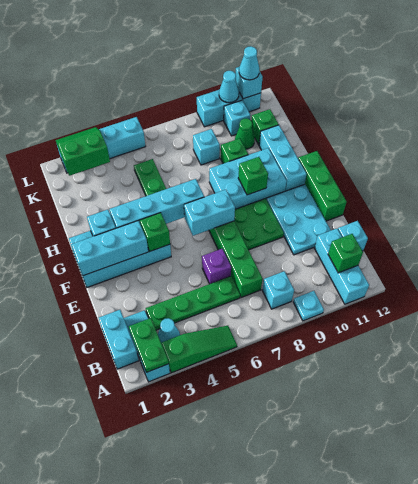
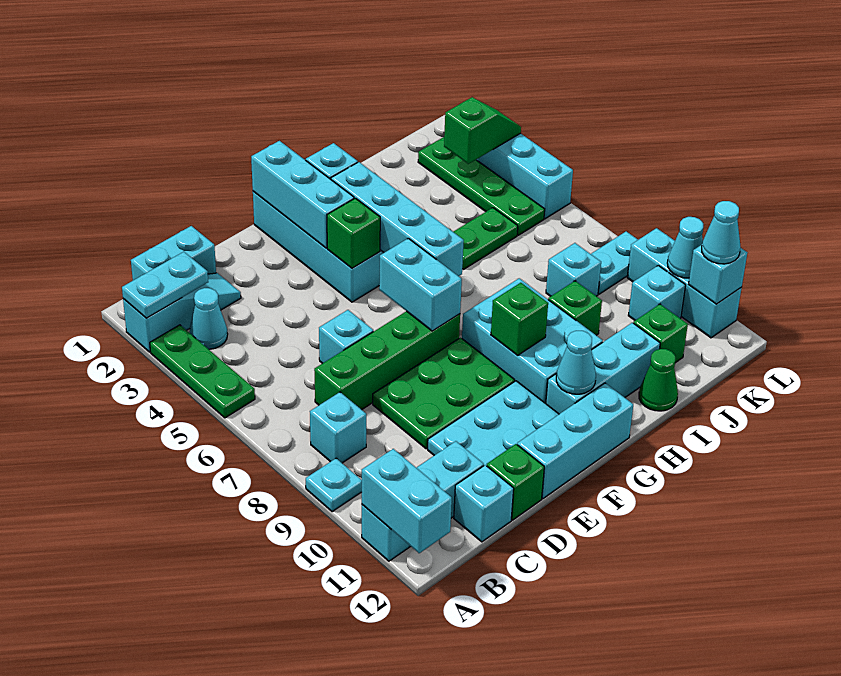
green plate A2:B2 level 2 -> cyan plate A2:B2 level 2
green slope A3:A5 level 1 top 3 -> green plate A3:A5 level 1
none -> cyan brick A11:A12 level 2
green brick B11 level 2 -> green brick D12 level 1
green plate C3:C6 level 1 -> green plate K2:K5 level 1
purple brick D6 level 1 -> cyan brick D6 level 1
green plate E8:F9 level 1 -> green plate D8:F9 level 1
green brick E12:G12 level 1 -> cyan brick E12:G12 level 1
none -> cyan cone G11 level 2
green cone J10 level 1 -> green cone I12 level 1
green slope K2:L3 level 2 top K -> green slope K3:L3 level 2 top K
none -> cyan plate K8:L8 level 1

